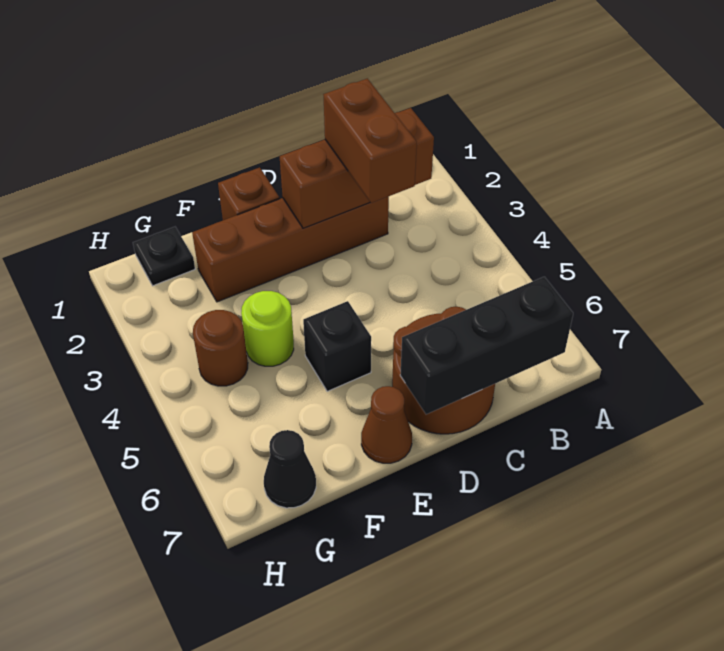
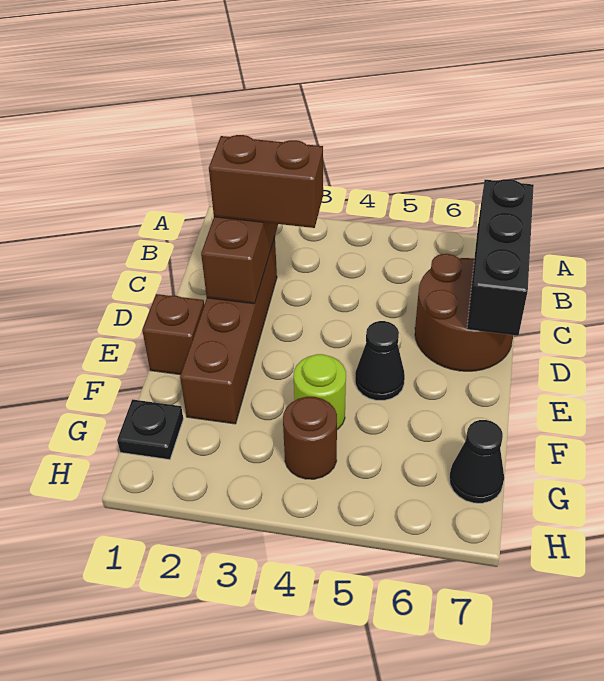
black brick E5 level 1 -> black cone E5 level 1
brown cone E7 level 1 -> none

